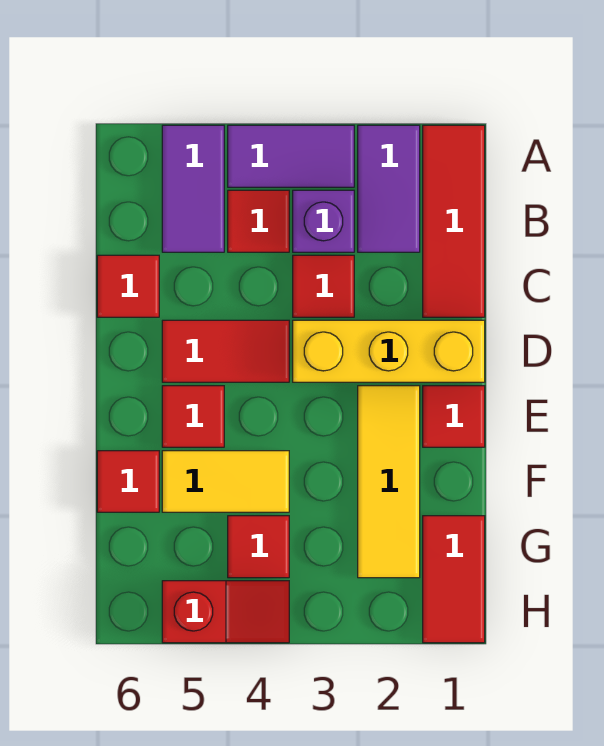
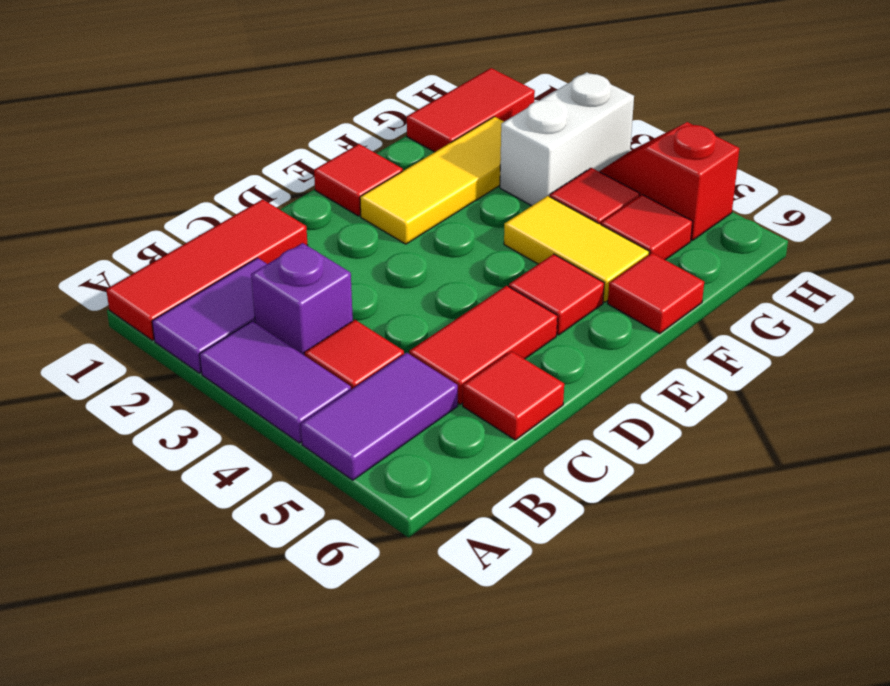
red tile C3 level 1 -> red tile G5 level 1
yellow brick D1:D3 level 1 -> none
red tile D4:D5 level 1 -> red tile C5:D5 level 1
none -> white brick G3:H3 level 1

